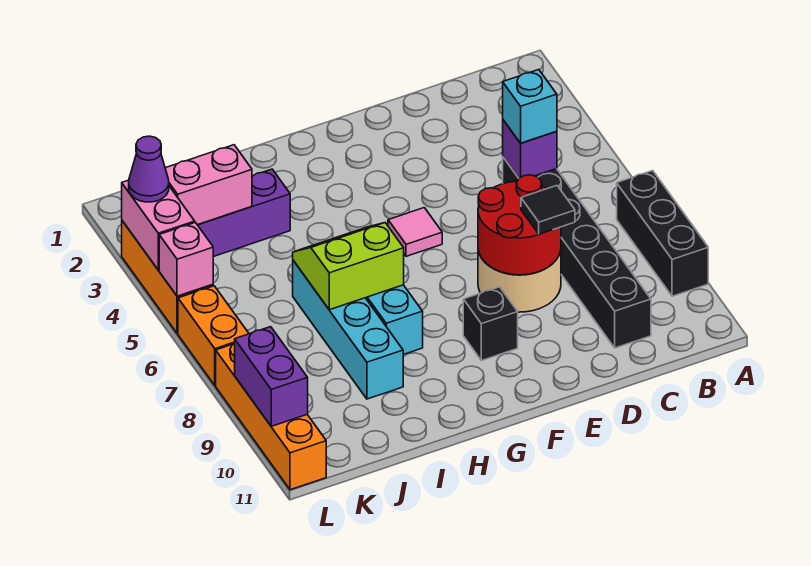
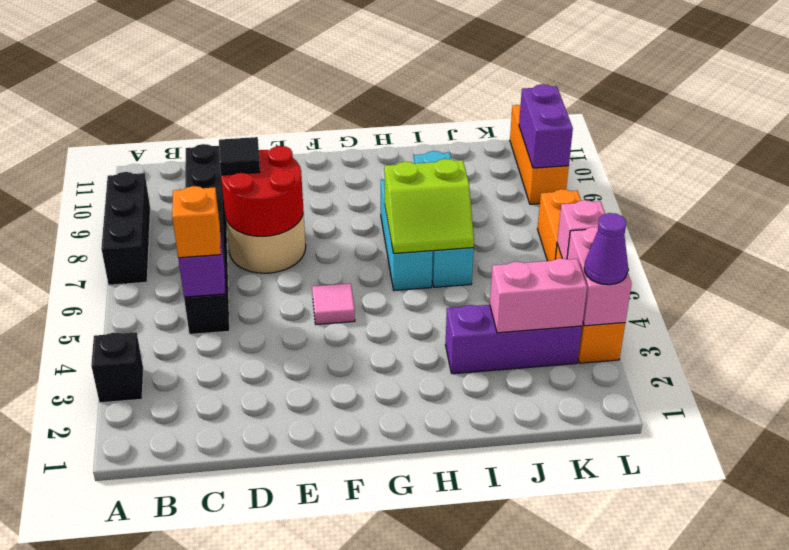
cyan brick C5 level 3 -> orange brick C5 level 3
black brick F9 level 1 -> black brick A3 level 1
orange brick L8:L11 level 1 -> orange brick L9:L11 level 1

